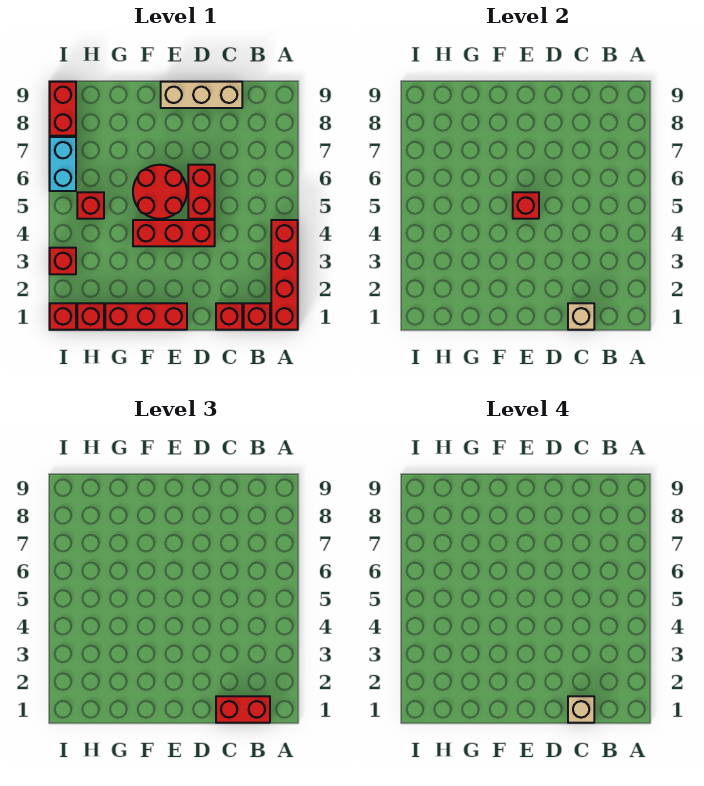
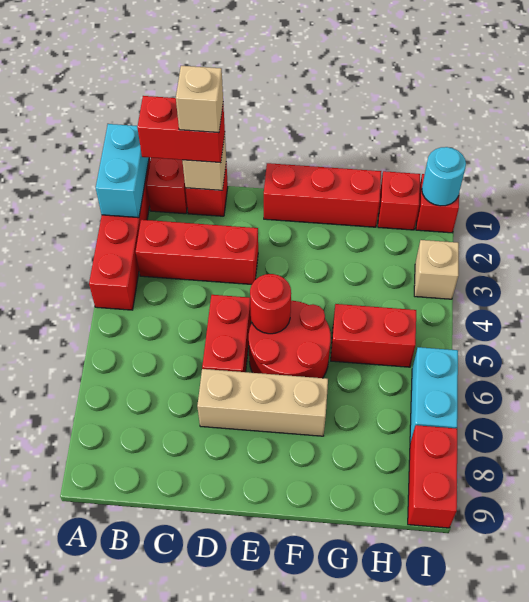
none -> cyan brick A1:A2 level 2
tan brick C9:E9 level 1 -> tan brick D7:F7 level 1
red brick D4:F4 level 1 -> red brick B3:D3 level 1
red brick E5 level 2 -> red round brick E5 level 2
red brick H5 level 1 -> red brick G5:H5 level 1
none -> cyan round brick I1 level 2
red brick I3 level 1 -> tan brick I3 level 1

